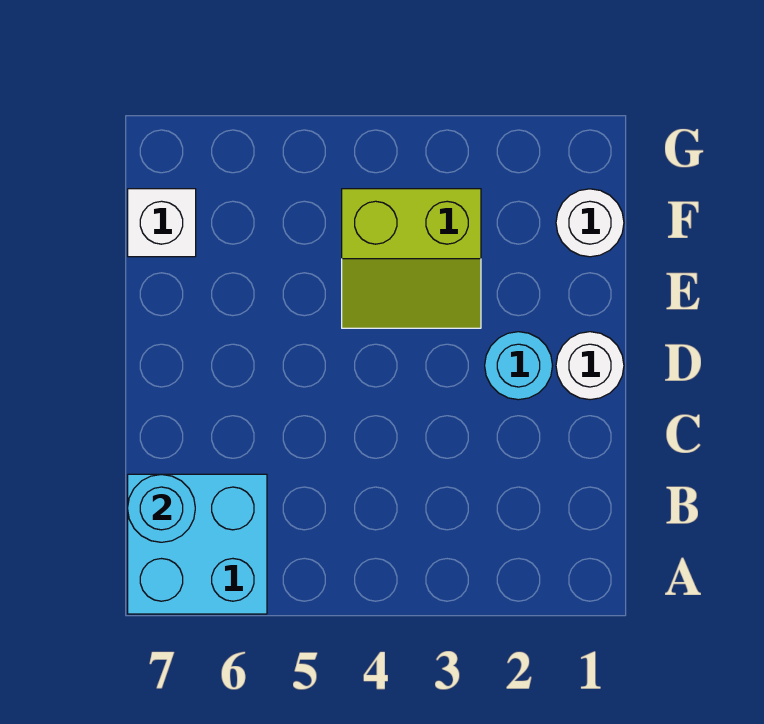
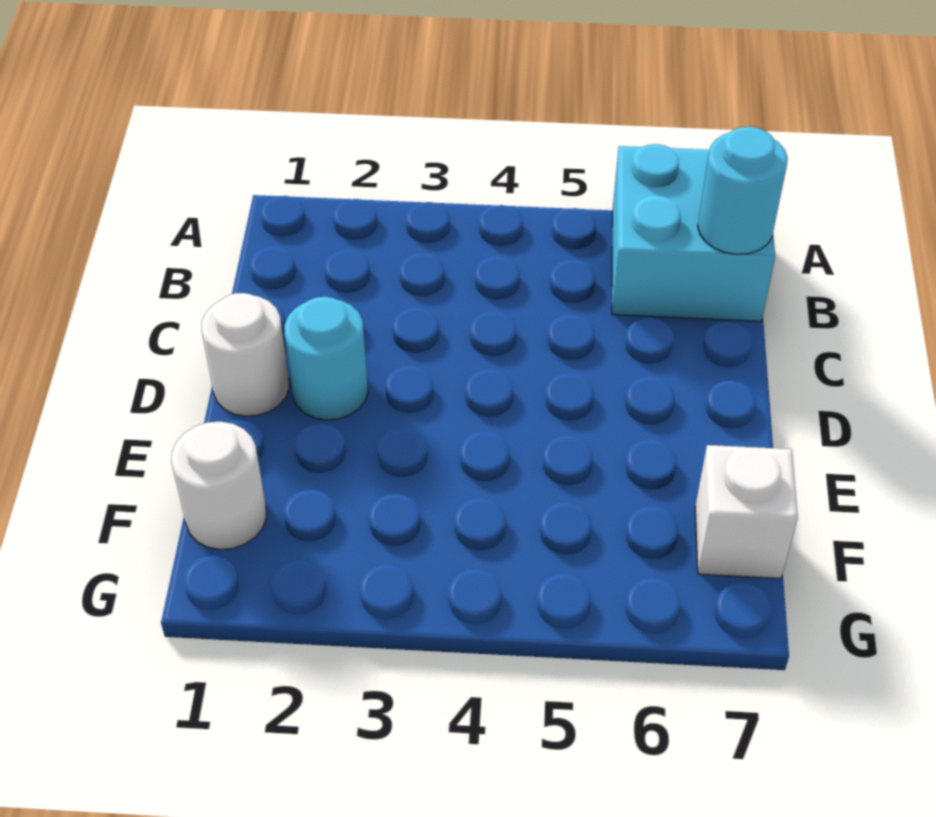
lime slope E3:F4 level 1 top F -> none

